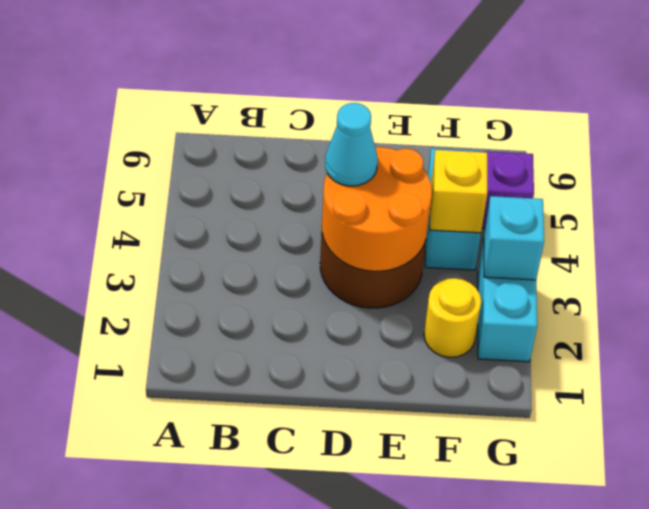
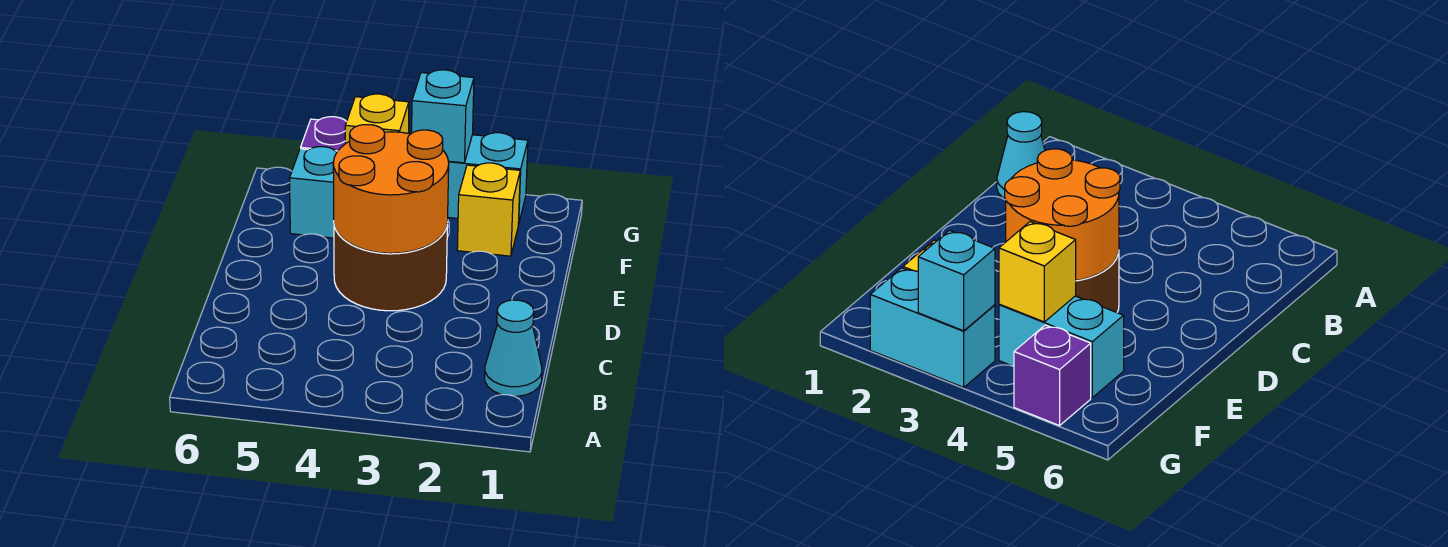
cyan cone D4 level 3 -> cyan cone B1 level 1
yellow round brick F2 level 1 -> yellow brick F2 level 1

